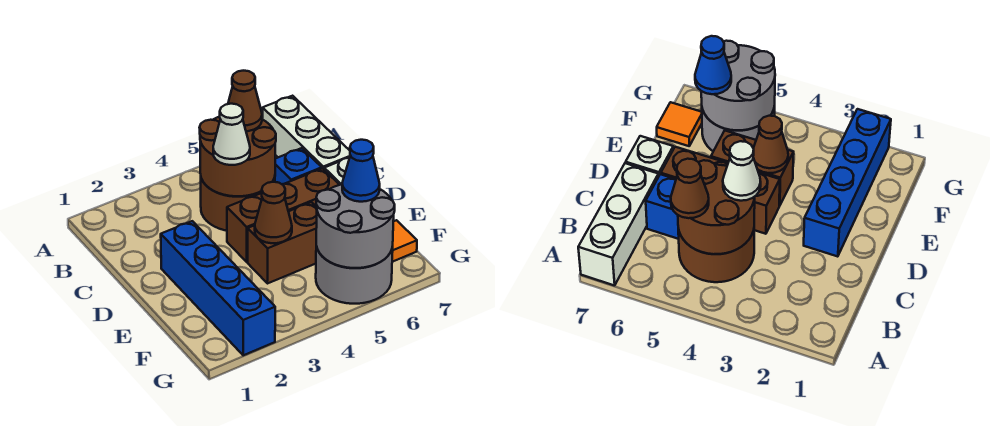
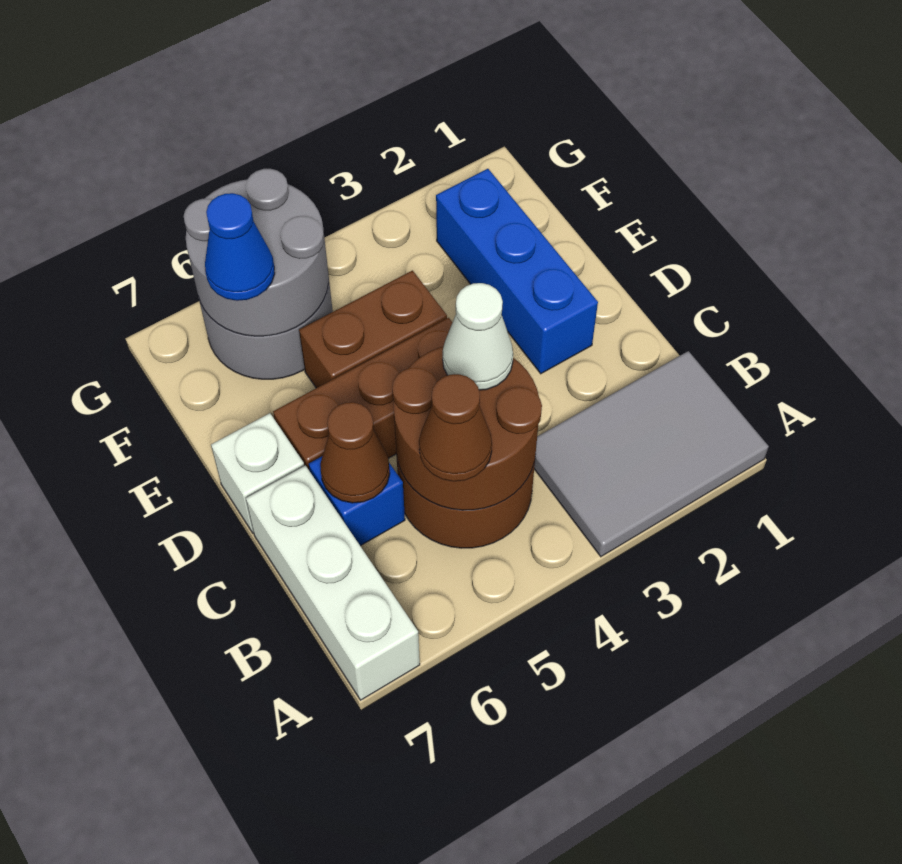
none -> grey tile A1:B3 level 1
blue brick D2:G2 level 1 -> blue brick D2:F2 level 1
brown cone E4 level 2 -> brown cone C6 level 2
orange tile F7 level 1 -> none

